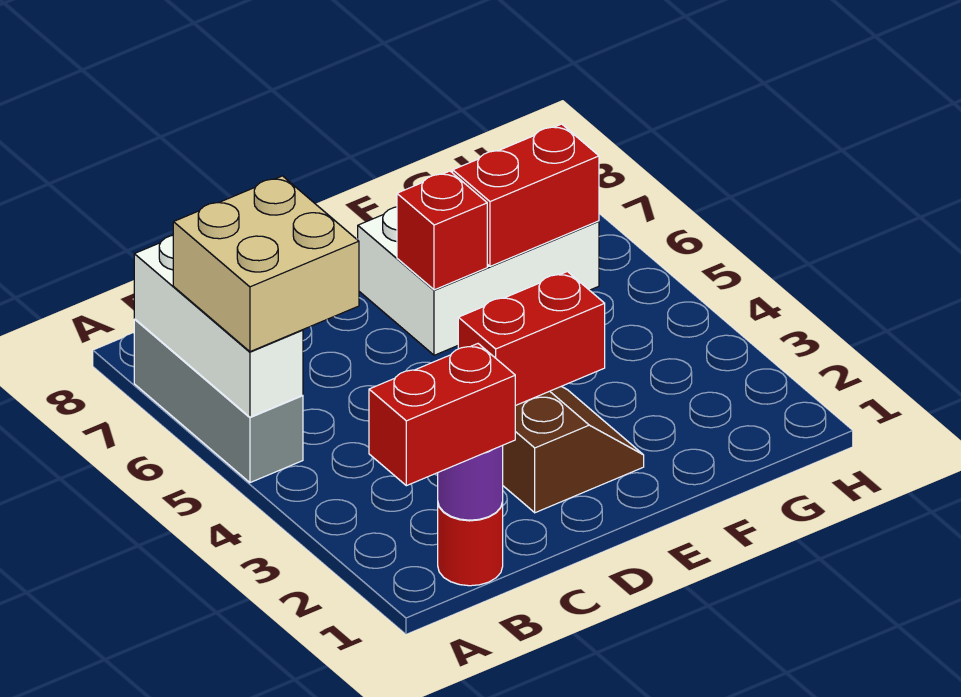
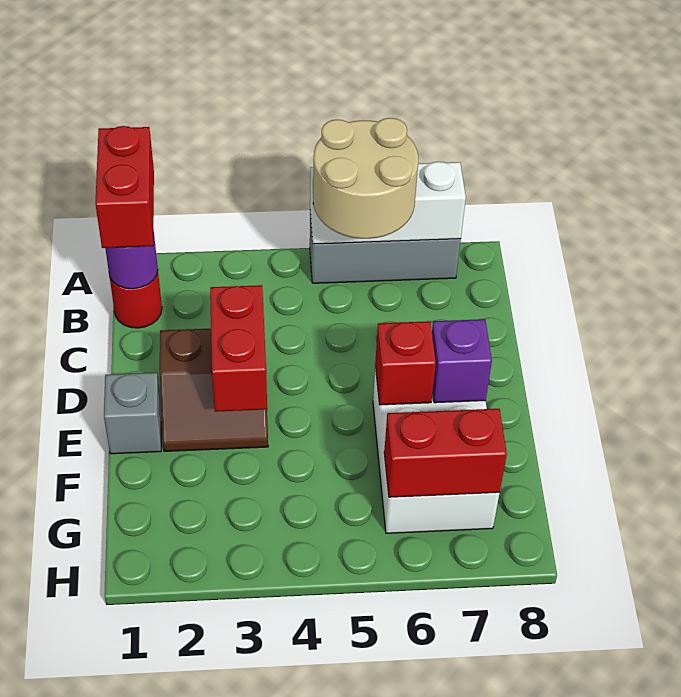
tan brick A5:B6 level 3 -> tan round brick A5:B6 level 3
none -> grey brick E1 level 1
none -> purple brick E7 level 2
red brick F6:G6 level 2 -> red brick G6:G7 level 2

